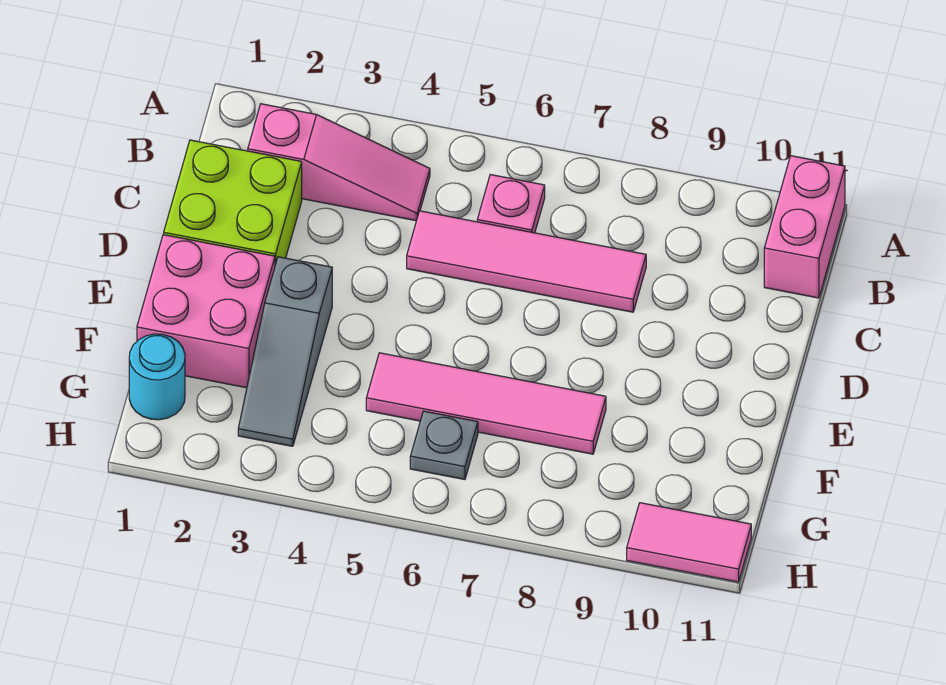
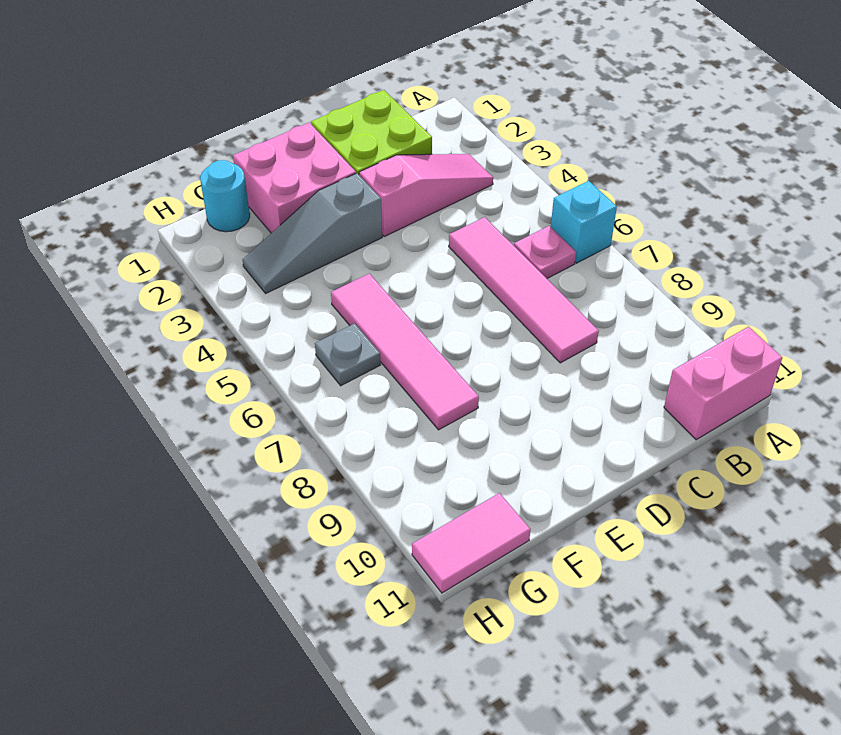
none -> cyan brick A6 level 1
pink slope B2:B4 level 1 top 2 -> pink slope B3:D3 level 1 top D
pink tile H10:H11 level 1 -> pink tile G11:H11 level 1

